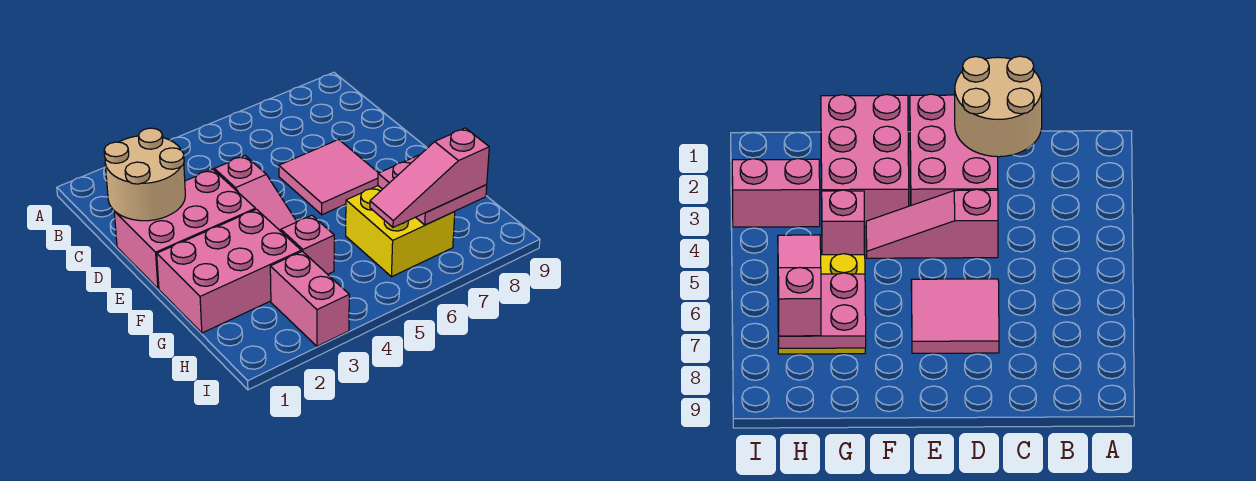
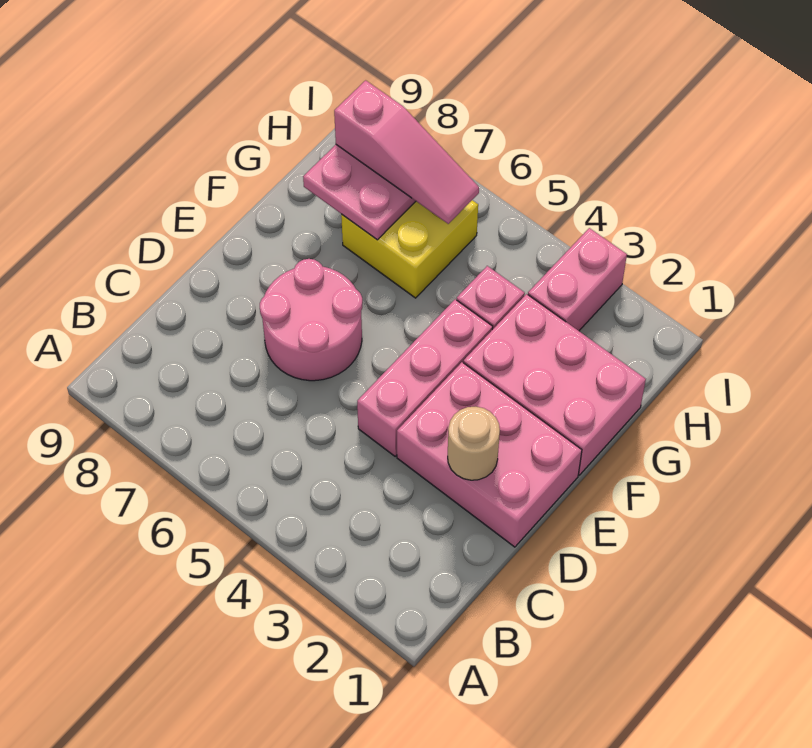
tan round brick C1:D2 level 2 -> tan round brick D2 level 2
pink slope D4:F4 level 1 top D -> pink brick D4:F4 level 1
pink tile D6:E7 level 1 -> pink round brick D6:E7 level 1

